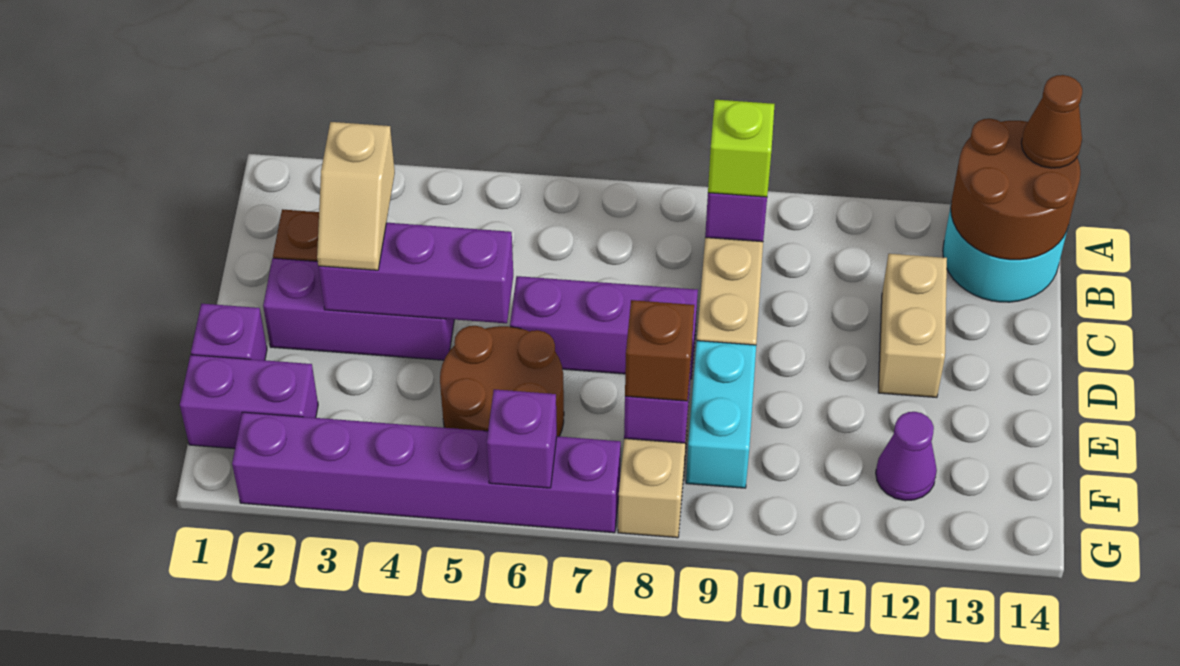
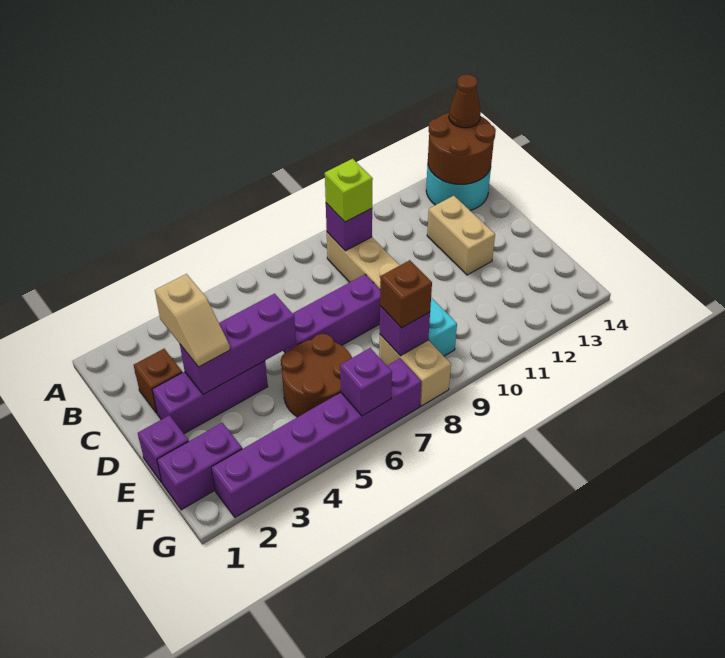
purple cone F12 level 1 -> none

